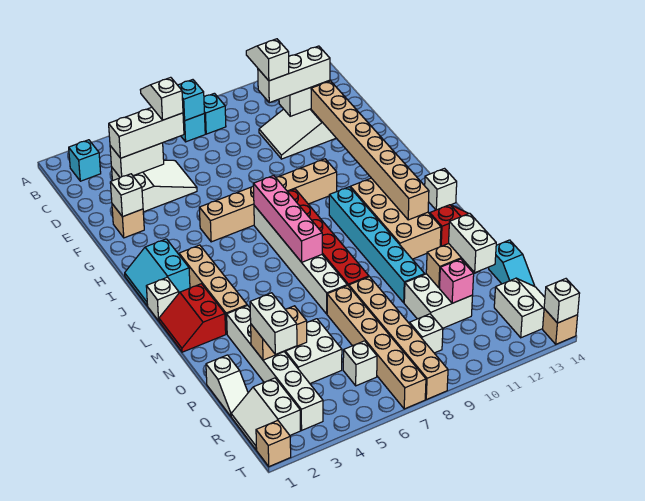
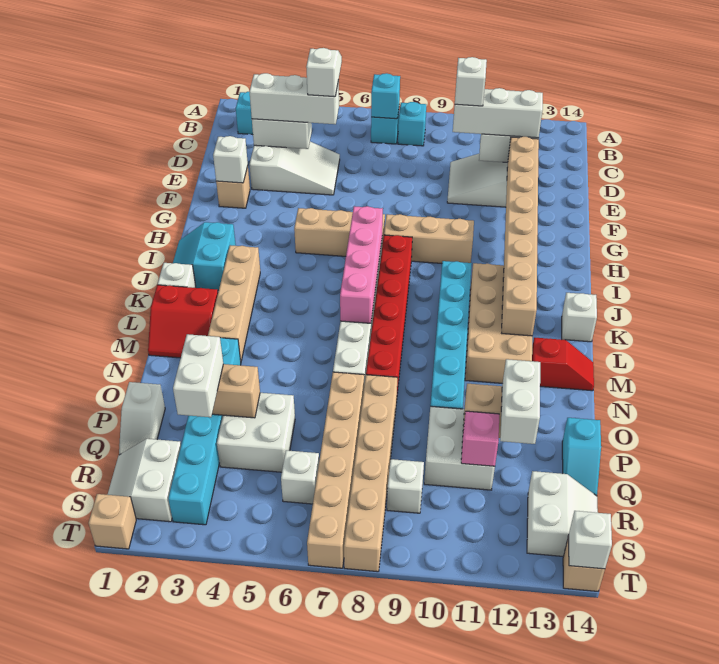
red slope L1:M2 level 1 top 2 -> red slope L1:M2 level 1 top L
white brick N3:S3 level 1 -> cyan brick N3:S3 level 1

